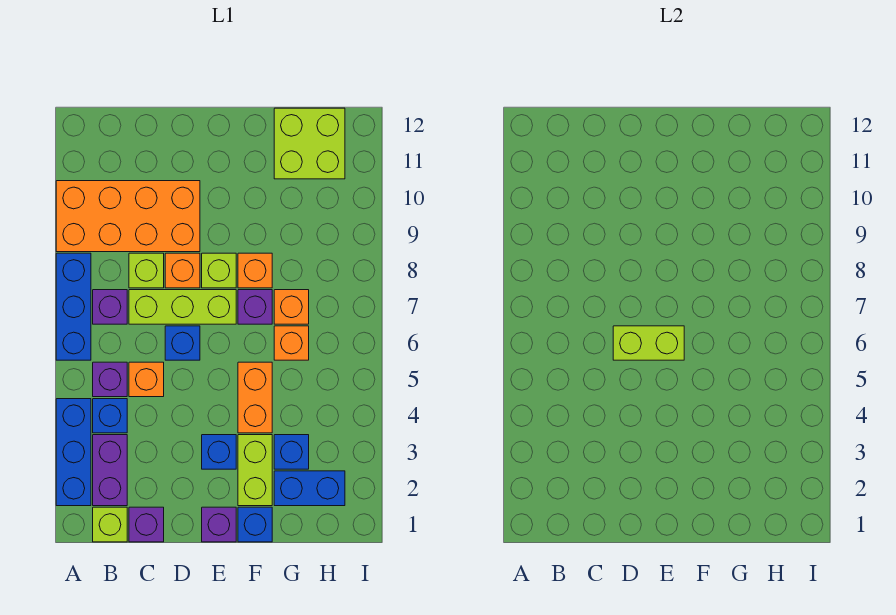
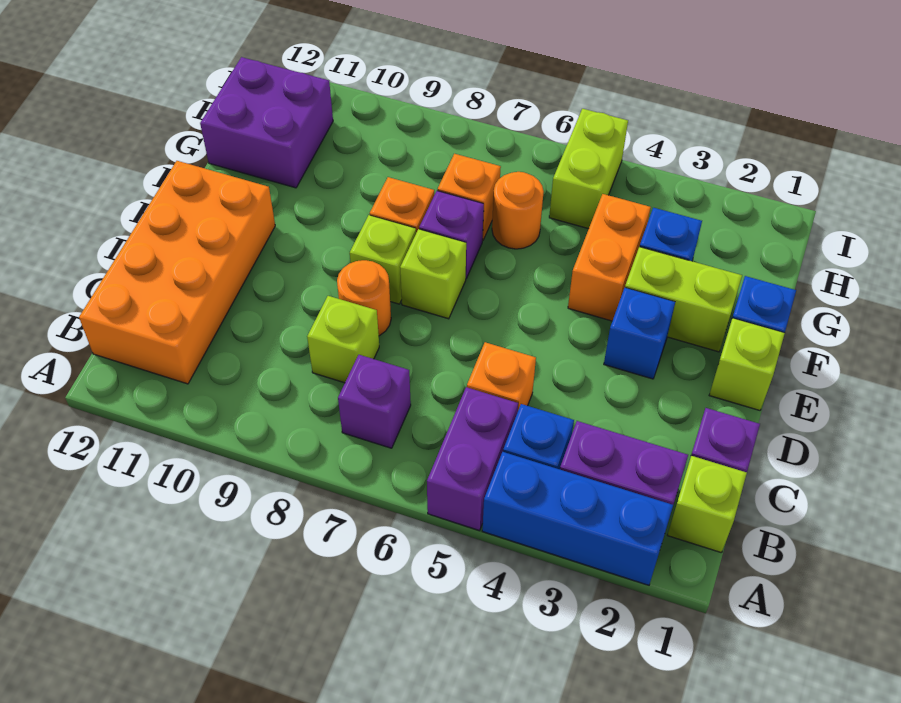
blue brick A6:A8 level 1 -> none
orange brick A9:D10 level 1 -> orange brick B11:E12 level 1
purple brick B5 level 1 -> purple brick A5:B5 level 1
lime brick C7:E7 level 1 -> lime brick E7 level 1
blue brick D6 level 1 -> none
lime brick D6:E6 level 2 -> lime brick H5:I5 level 1
orange brick D8 level 1 -> orange round brick D8 level 1
purple brick E1 level 1 -> lime brick E1 level 1
orange brick F4:F5 level 1 -> orange brick F4:G4 level 1
blue brick G2:H2 level 1 -> none
orange brick G6 level 1 -> orange round brick G6 level 1
lime brick G11:H12 level 1 -> purple brick G11:H12 level 1

